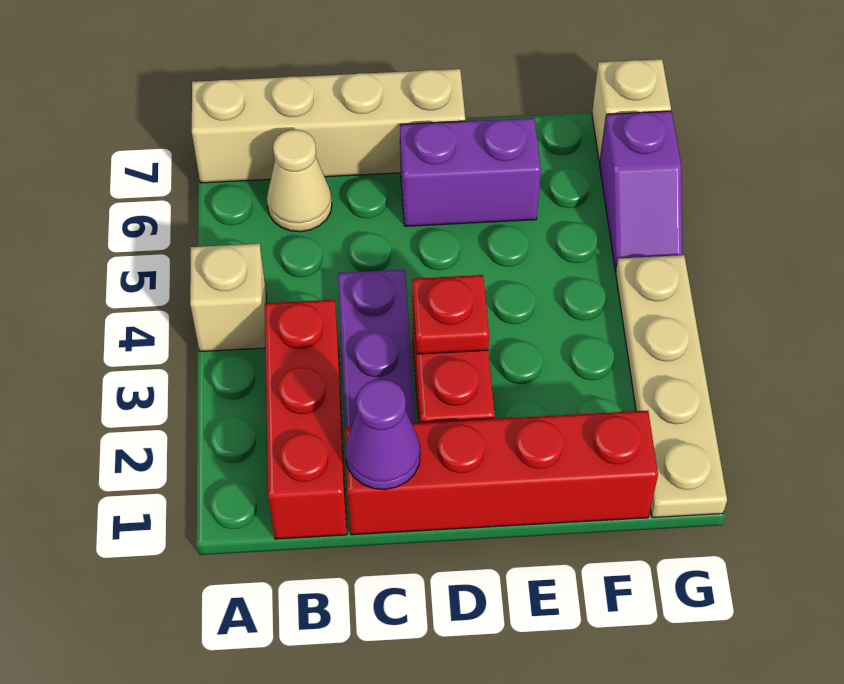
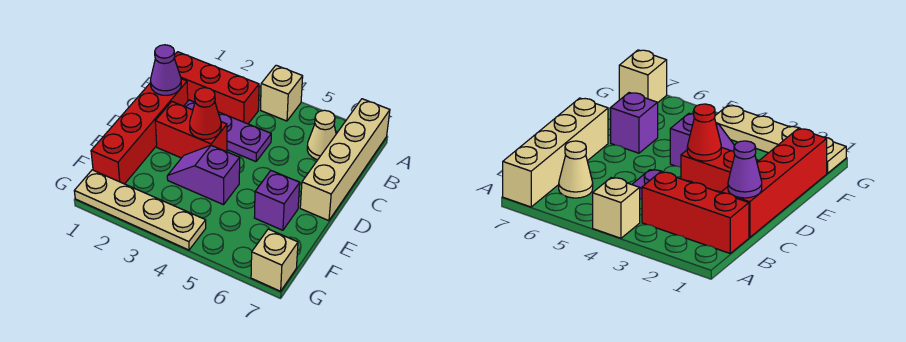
red plate D3 level 2 -> red cone D3 level 2
purple brick D6:E6 level 1 -> purple brick E6 level 1
purple slope G5:G6 level 1 top 6 -> purple slope E3:E4 level 1 top 4

